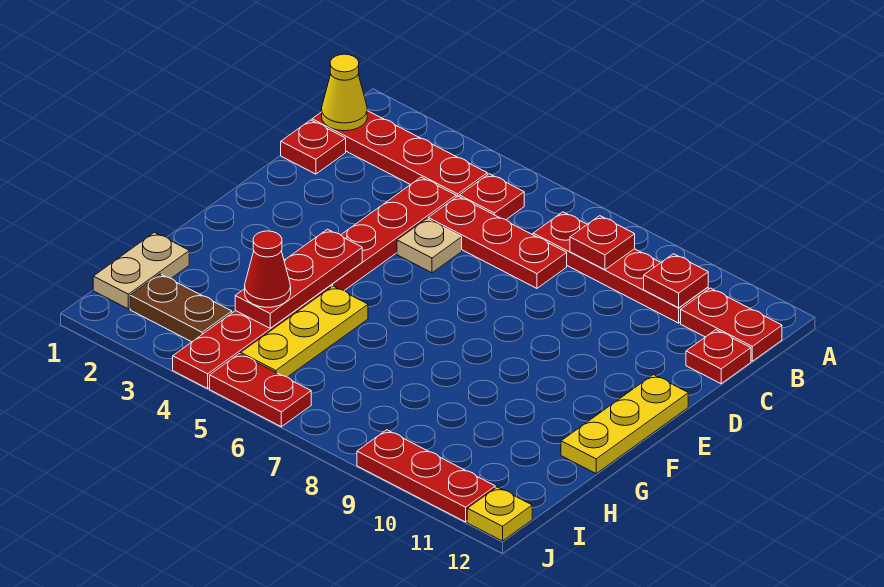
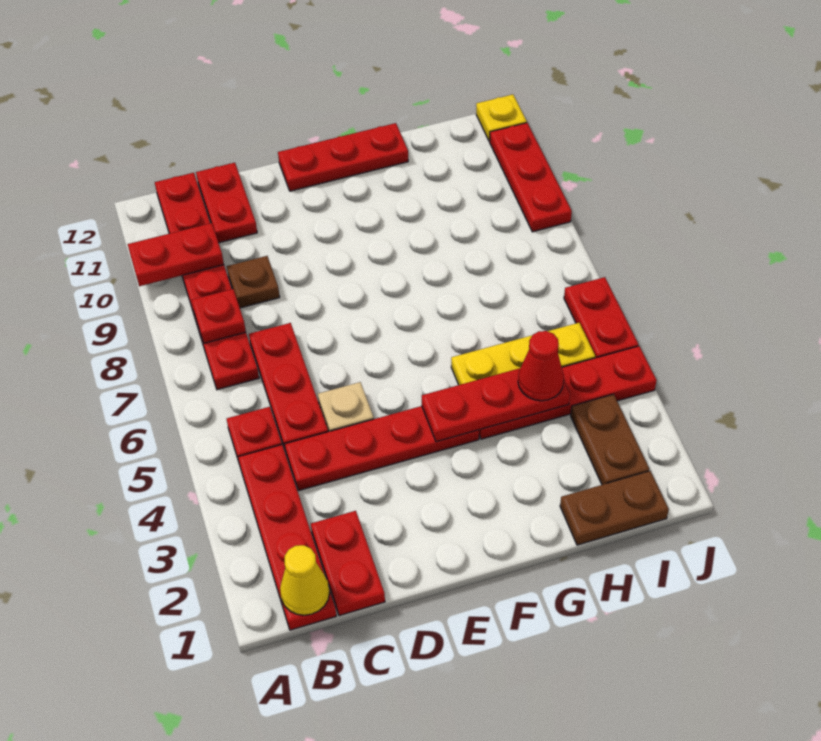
red plate B10 level 2 -> red plate A10:B10 level 2
red plate C1 level 1 -> red plate C1:C2 level 1
none -> brown plate C9 level 1
red plate C12 level 1 -> red plate C11:C12 level 1
yellow plate E12:G12 level 1 -> red plate E12:G12 level 1
tan plate H1:I1 level 1 -> brown plate H1:I1 level 1

